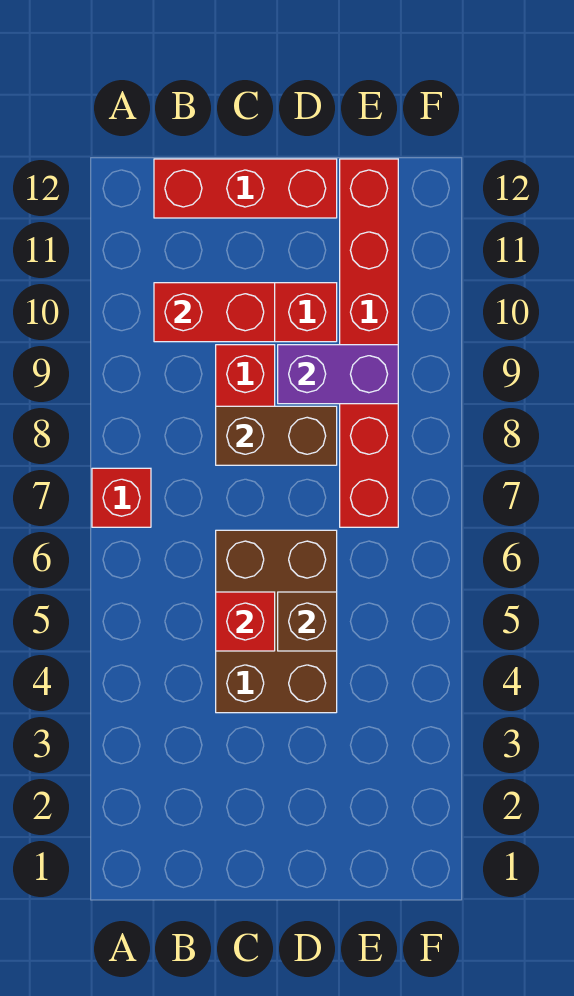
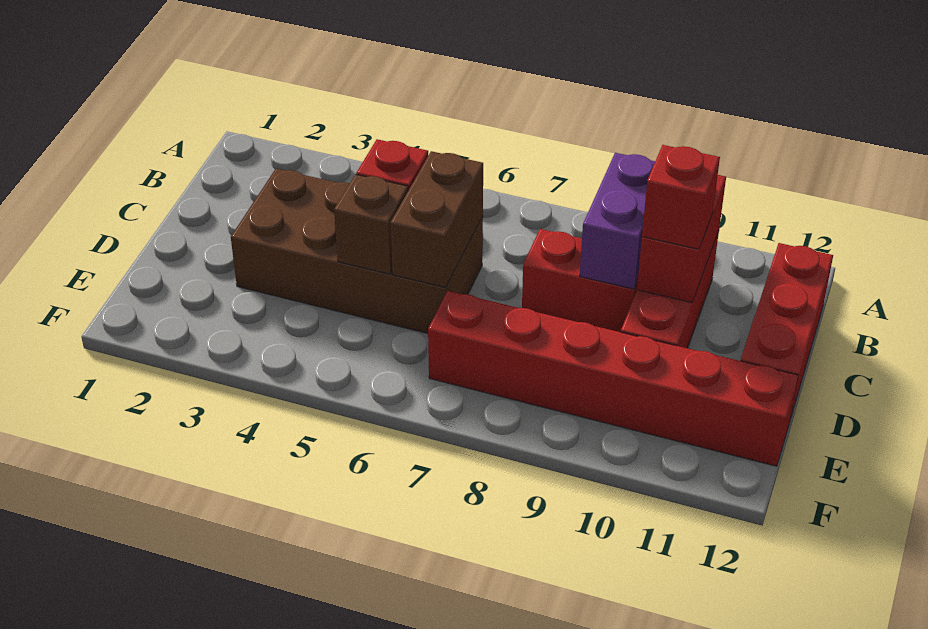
red brick A7 level 1 -> red brick C10 level 3
brown brick C4:D6 level 1 -> brown brick C3:D6 level 1
brown brick C8:D8 level 2 -> brown brick C6:D6 level 2
purple brick D9:E9 level 2 -> purple brick B9:C9 level 2

